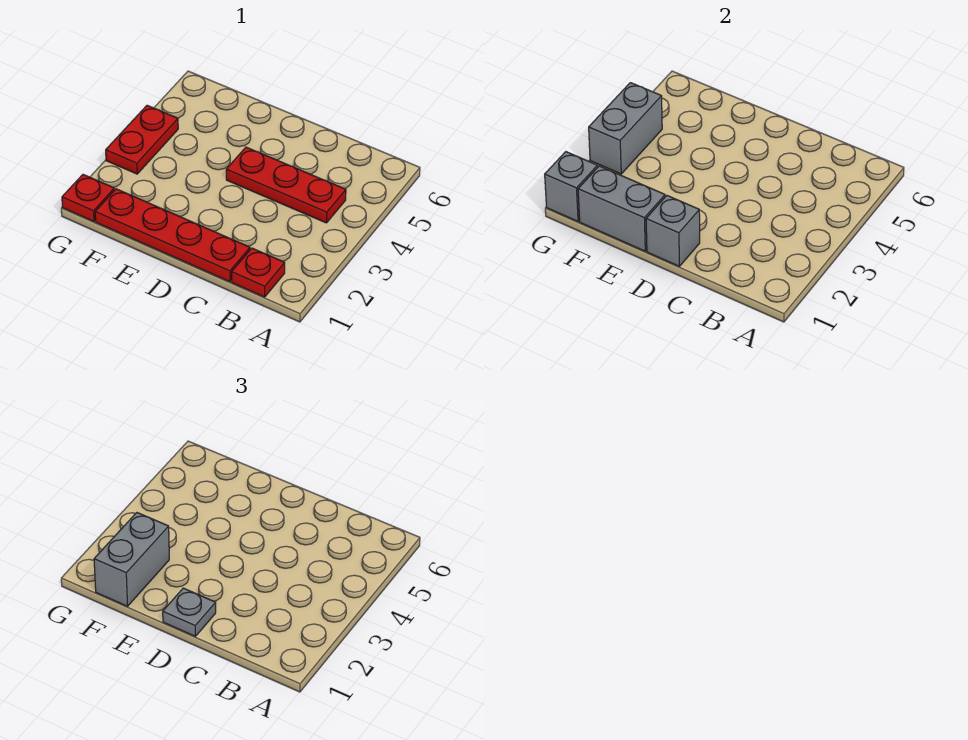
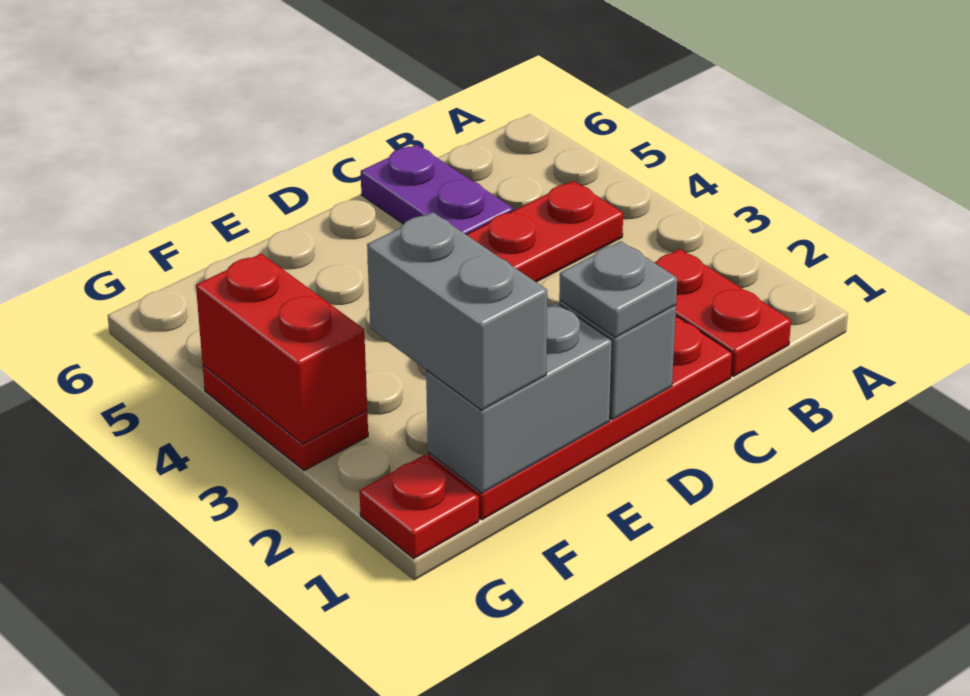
red plate B1 level 1 -> red plate B1:B2 level 1
none -> purple plate C5:C6 level 1
grey brick G1 level 2 -> none
grey brick G3:G4 level 2 -> red brick G3:G4 level 2

